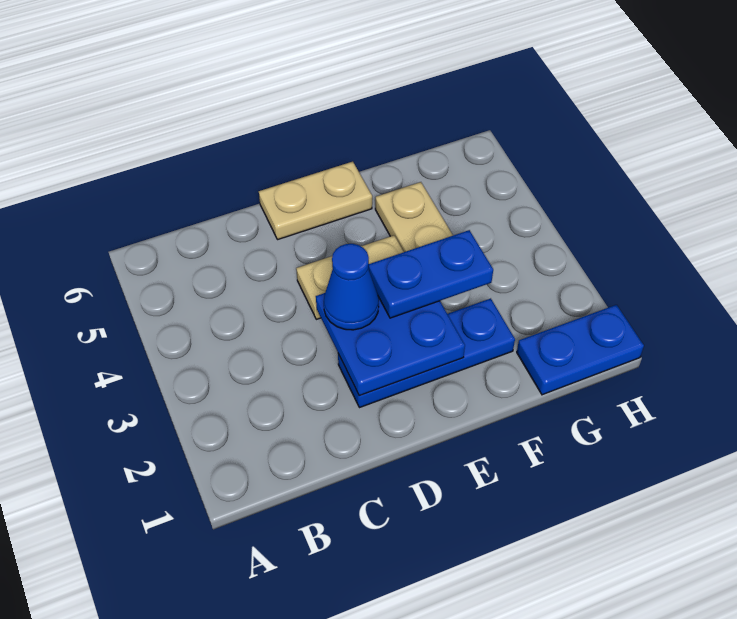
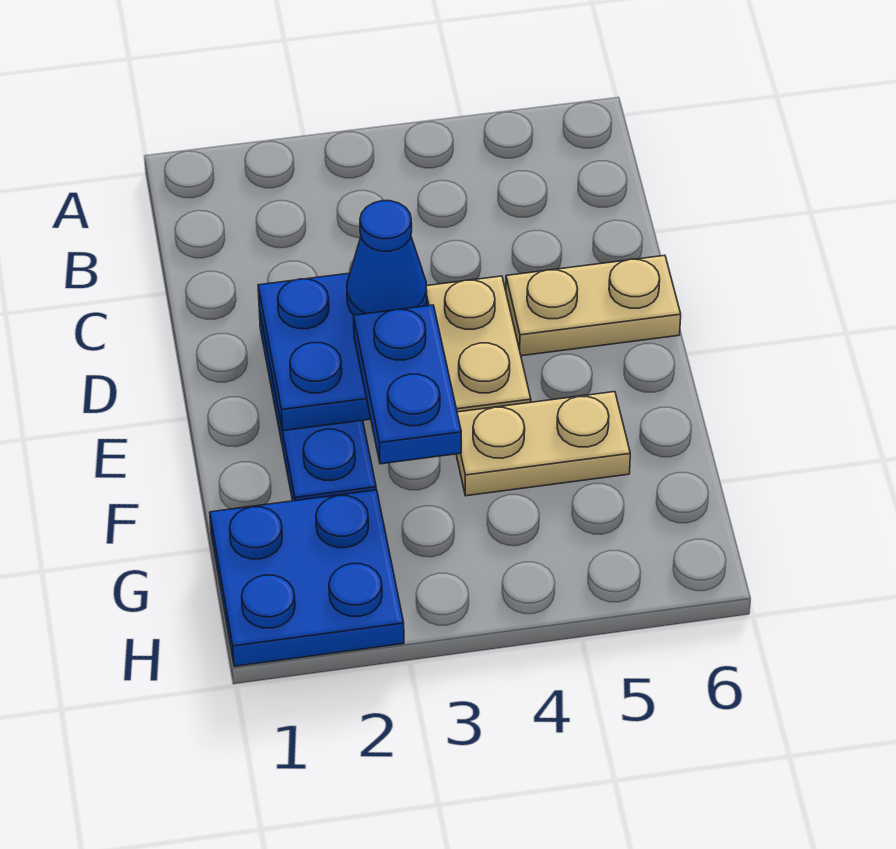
tan plate D6:E6 level 1 -> tan plate D5:D6 level 1
blue plate G1:H1 level 1 -> blue plate G1:H2 level 1

